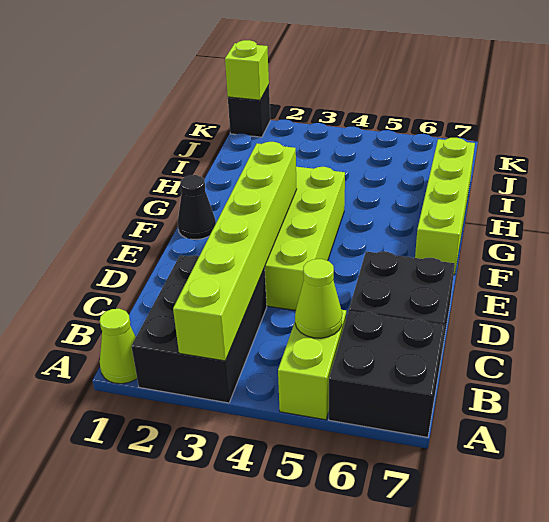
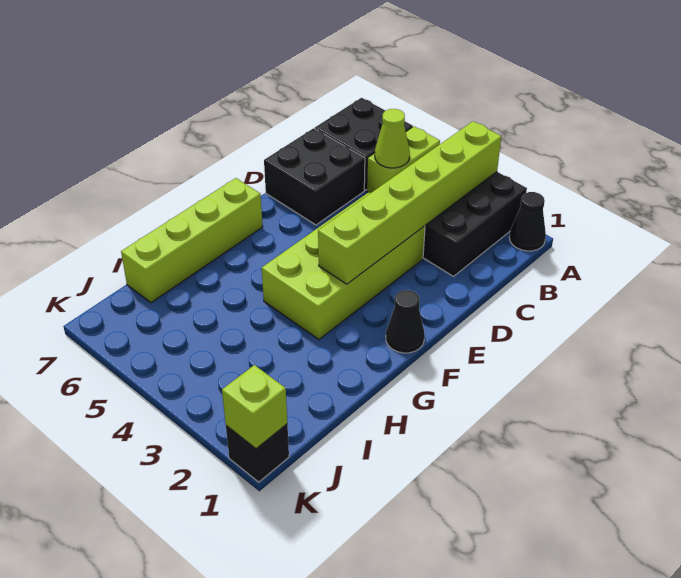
lime cone A1 level 1 -> black cone A1 level 1

